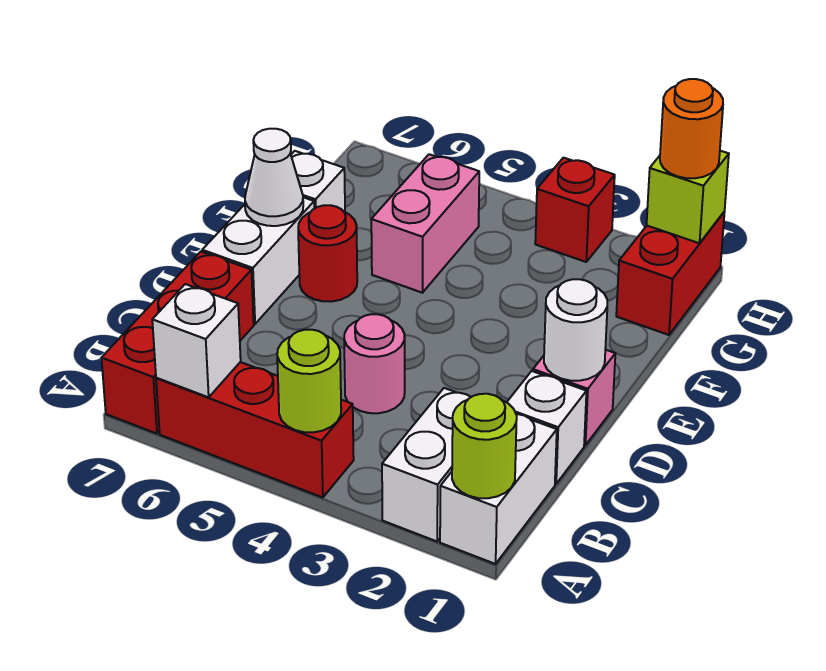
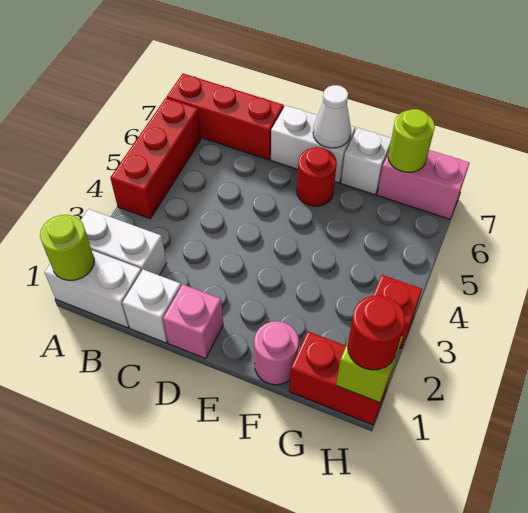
lime round brick A4 level 2 -> lime round brick G7 level 2
white brick A6 level 2 -> none
pink round brick C4 level 1 -> pink round brick F1 level 1
white round brick D1 level 2 -> none
pink brick F5:G5 level 1 -> pink brick G7:H7 level 1
orange round brick H1 level 3 -> red round brick H1 level 3

